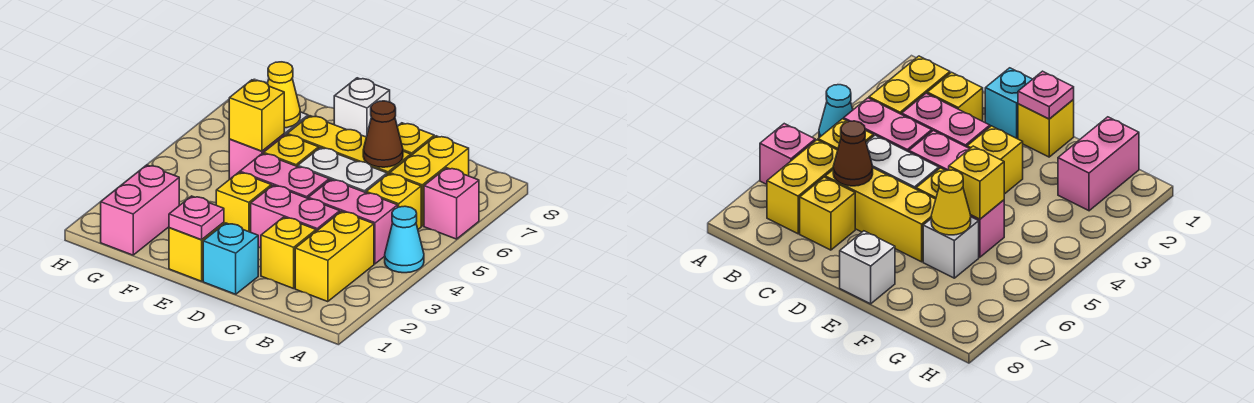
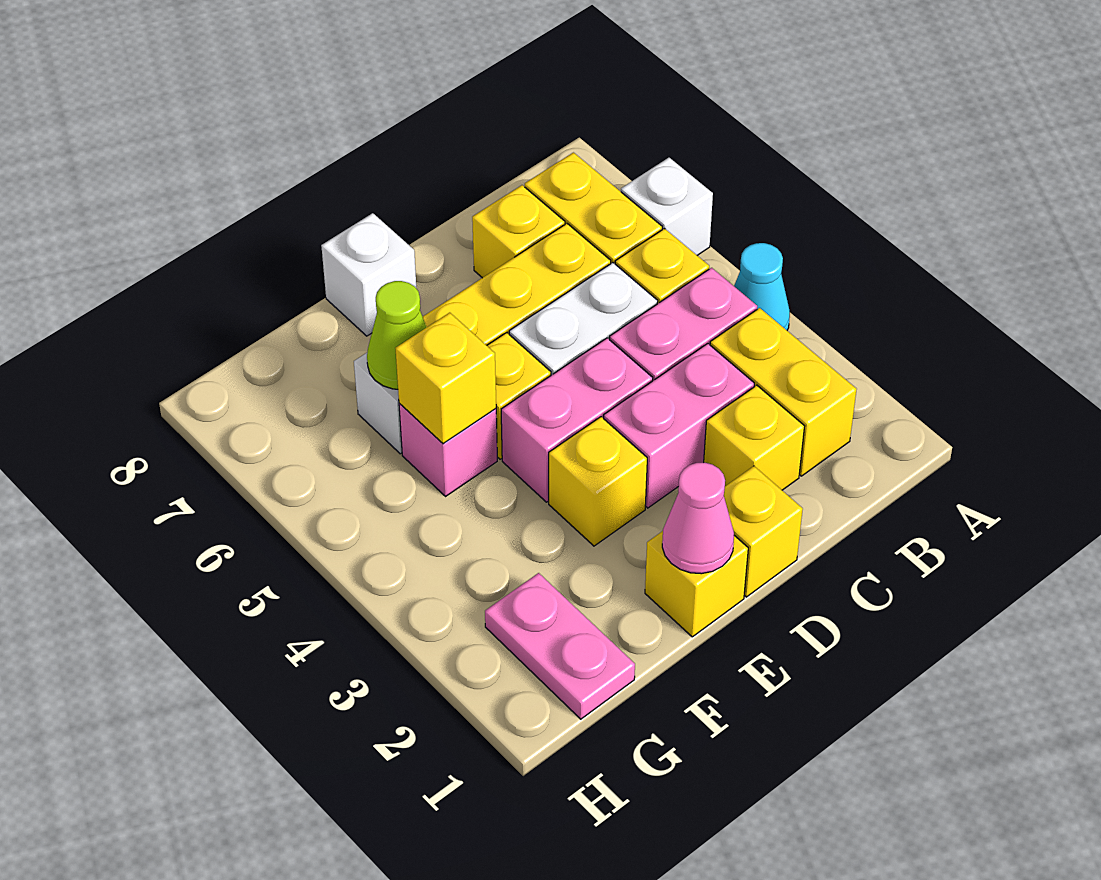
pink brick A6 level 1 -> white brick A6 level 1
brown cone C6 level 2 -> none
cyan brick D1 level 1 -> yellow brick D1 level 1
pink plate E1 level 2 -> pink cone E1 level 2
yellow cone F6 level 2 -> lime cone F6 level 2
pink brick G1:G2 level 1 -> pink plate G1:G2 level 1

